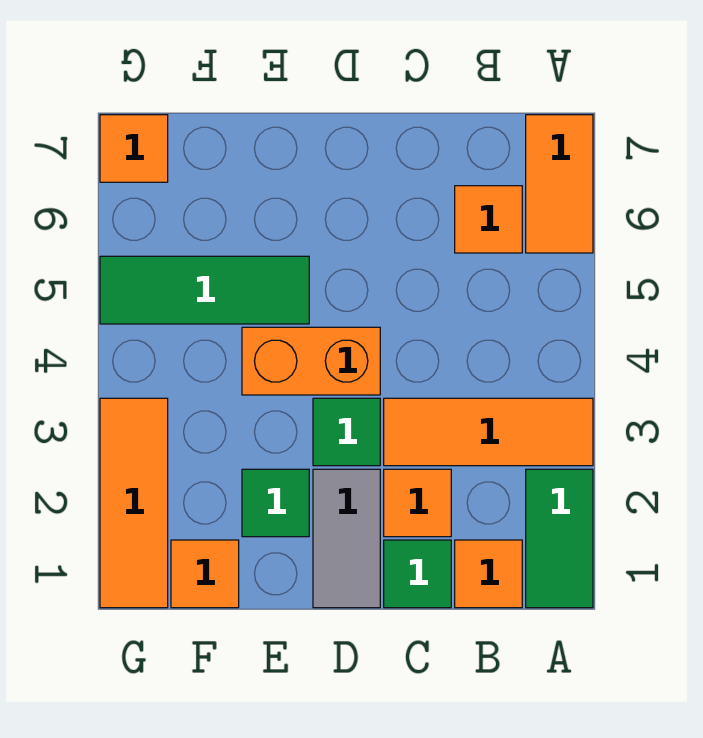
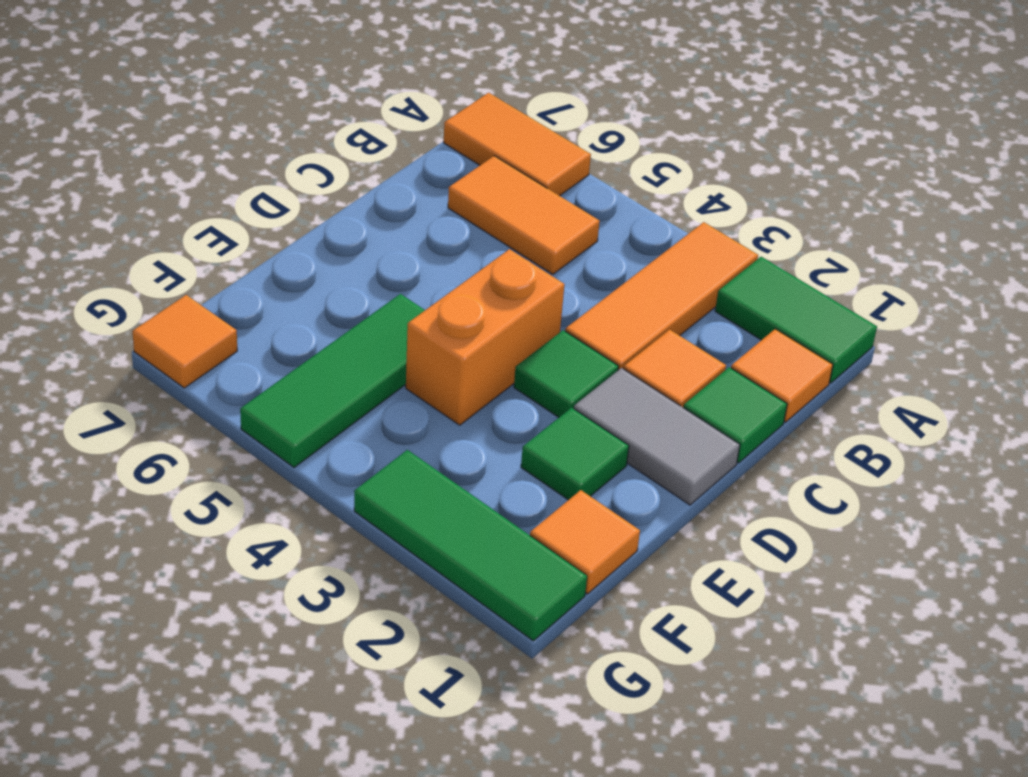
orange tile B6 level 1 -> orange tile B5:B6 level 1
orange tile G1:G3 level 1 -> green tile G1:G3 level 1

